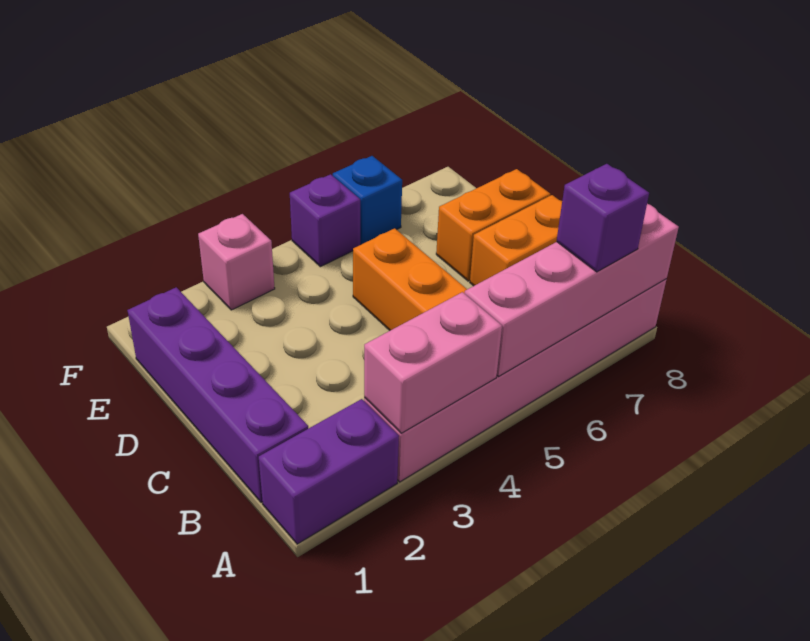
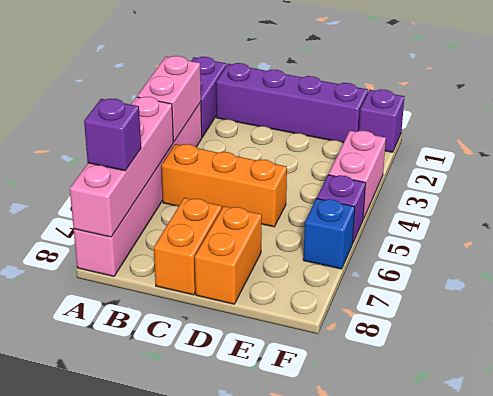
none -> purple brick F1 level 1
pink brick F3 level 1 -> pink brick F3:F4 level 1

